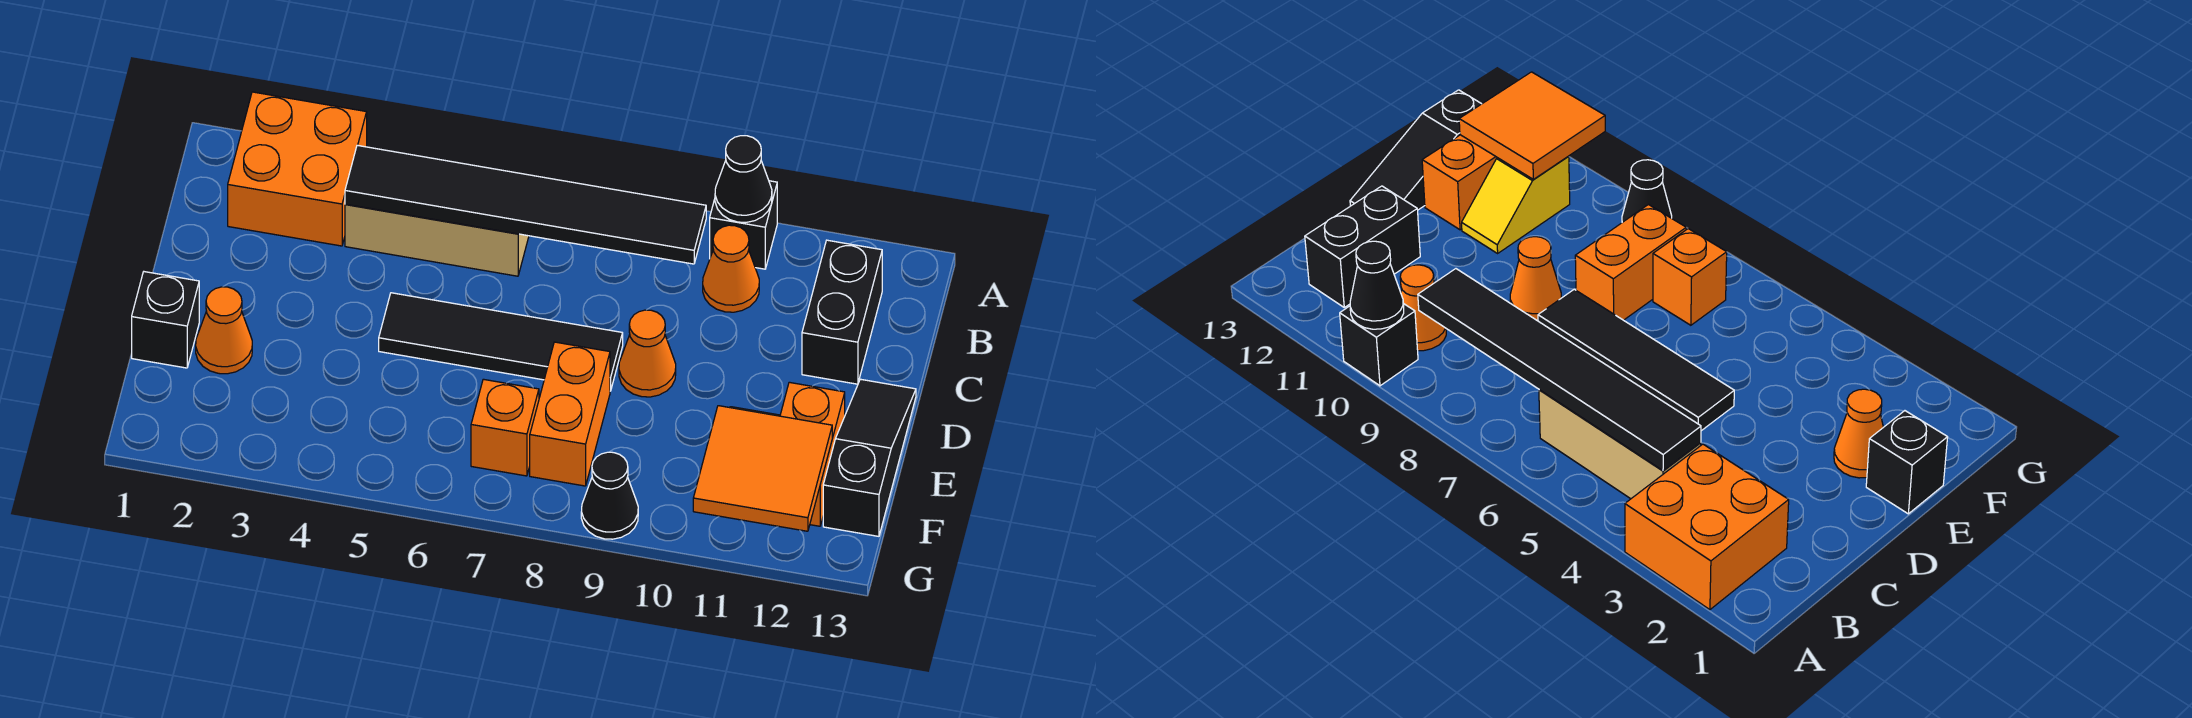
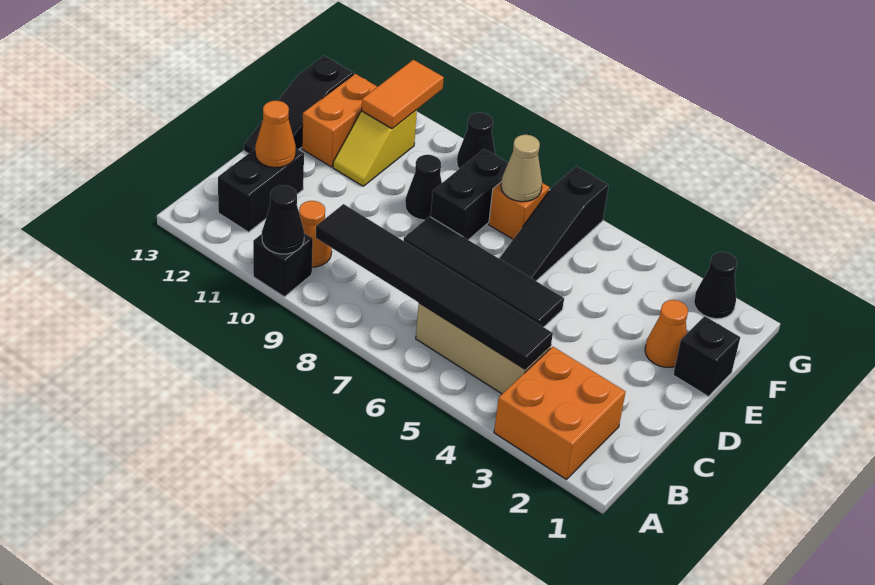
orange cone D9 level 1 -> orange cone C12 level 2
none -> black slope E6:G6 level 1 top G
orange brick E8:F8 level 1 -> black brick E8:F8 level 1
none -> black cone E9 level 1
none -> tan cone F7 level 2
orange tile F11:G12 level 2 -> orange tile F11:G11 level 2
none -> black cone G2 level 1

